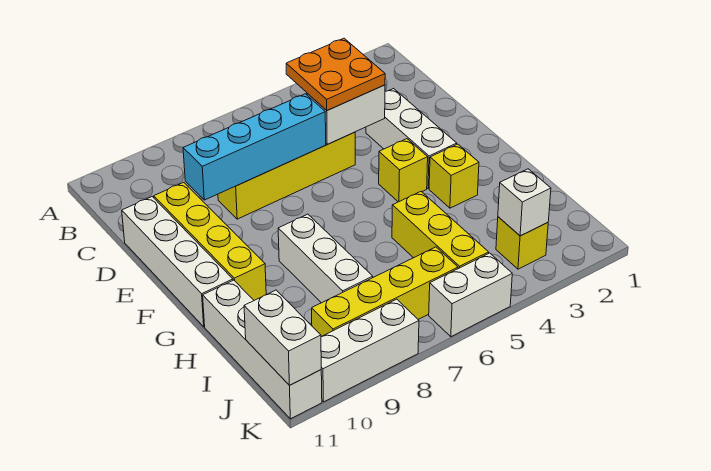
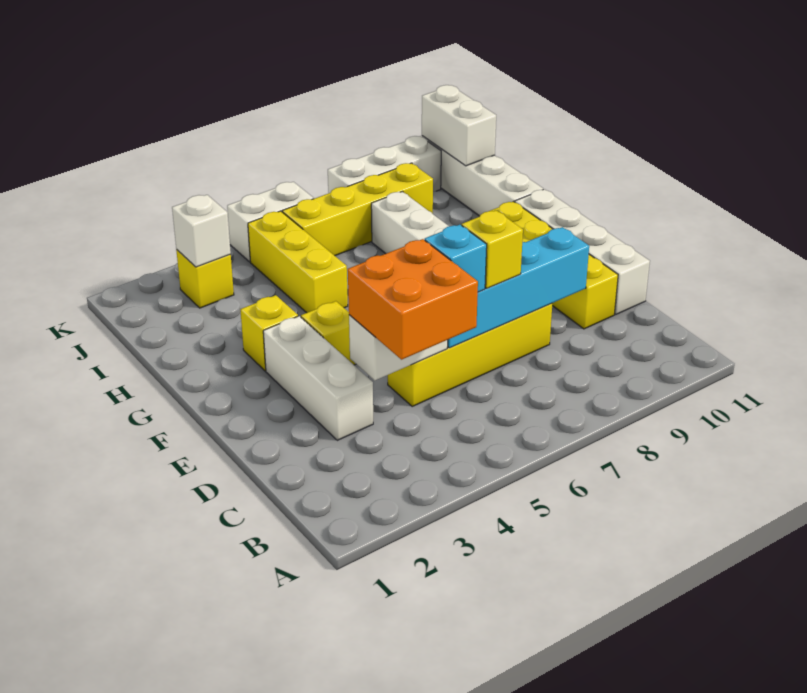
orange plate C4:D5 level 3 -> orange brick C4:D5 level 3
none -> cyan brick D6 level 3
none -> yellow brick D7 level 3

